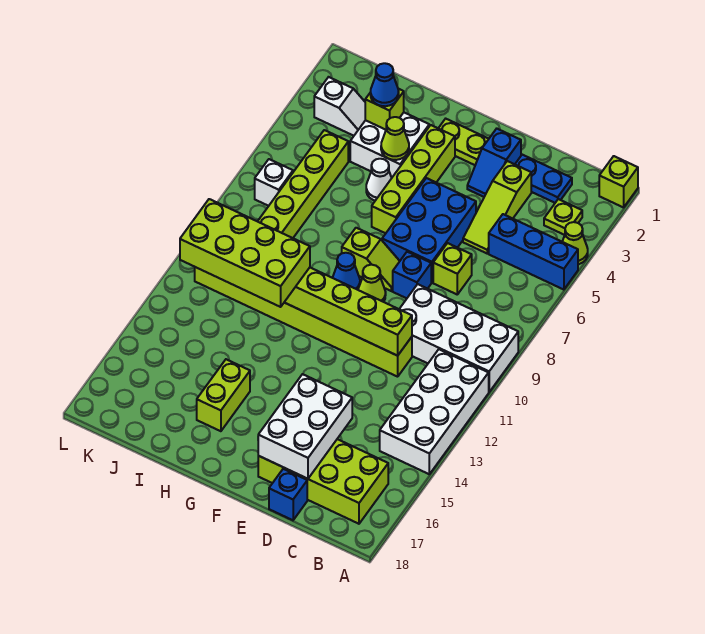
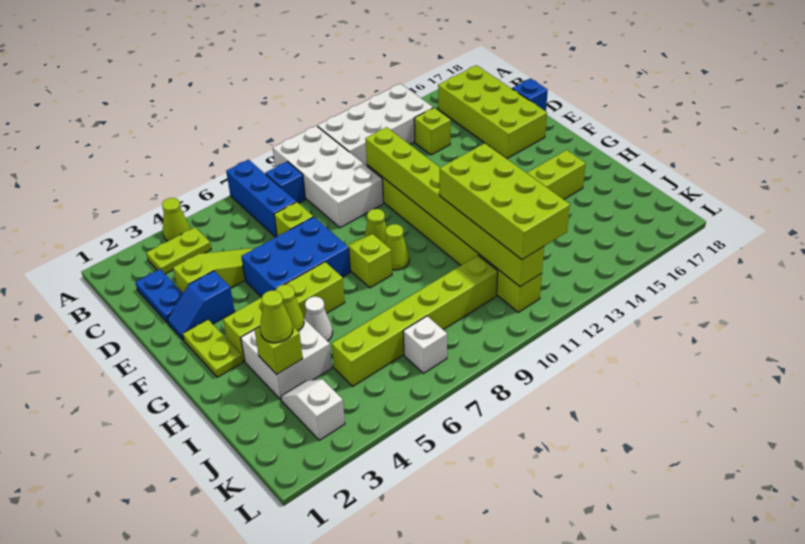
lime brick A1 level 1 -> lime brick C14 level 1
blue brick A5:C5 level 1 -> blue brick A7:C7 level 1
lime plate B3 level 1 -> lime plate B3:B4 level 1
white brick D15:E17 level 2 -> none
blue slope E2:E3 level 1 top 2 -> blue slope E2:E3 level 1 top 3
blue brick E8 level 1 -> blue brick B8 level 1
blue cone G9 level 1 -> lime cone G9 level 1
blue cone I3 level 3 -> lime cone I3 level 3

